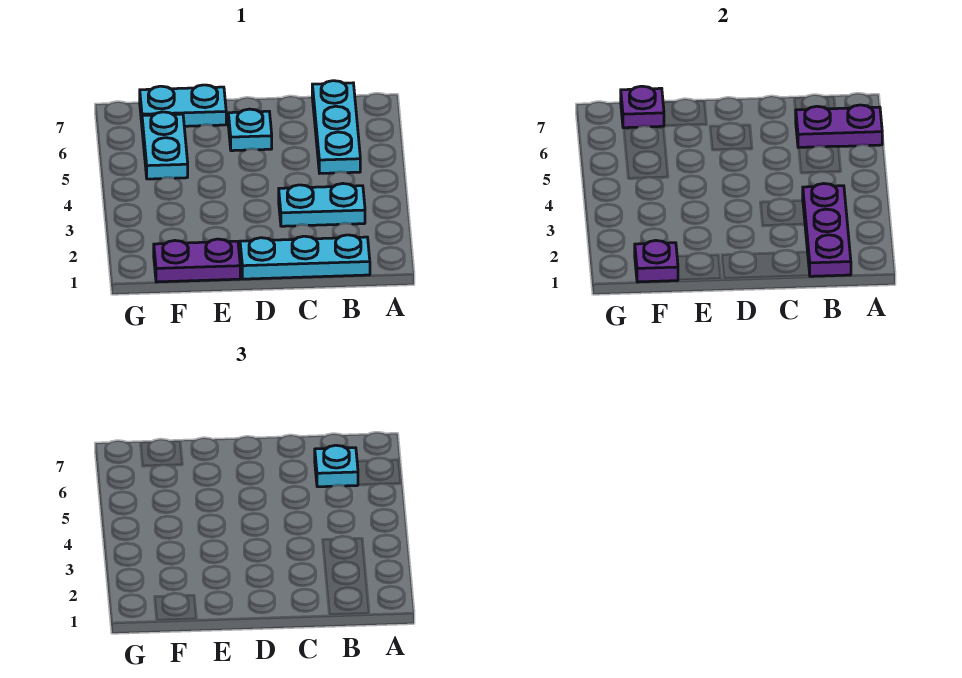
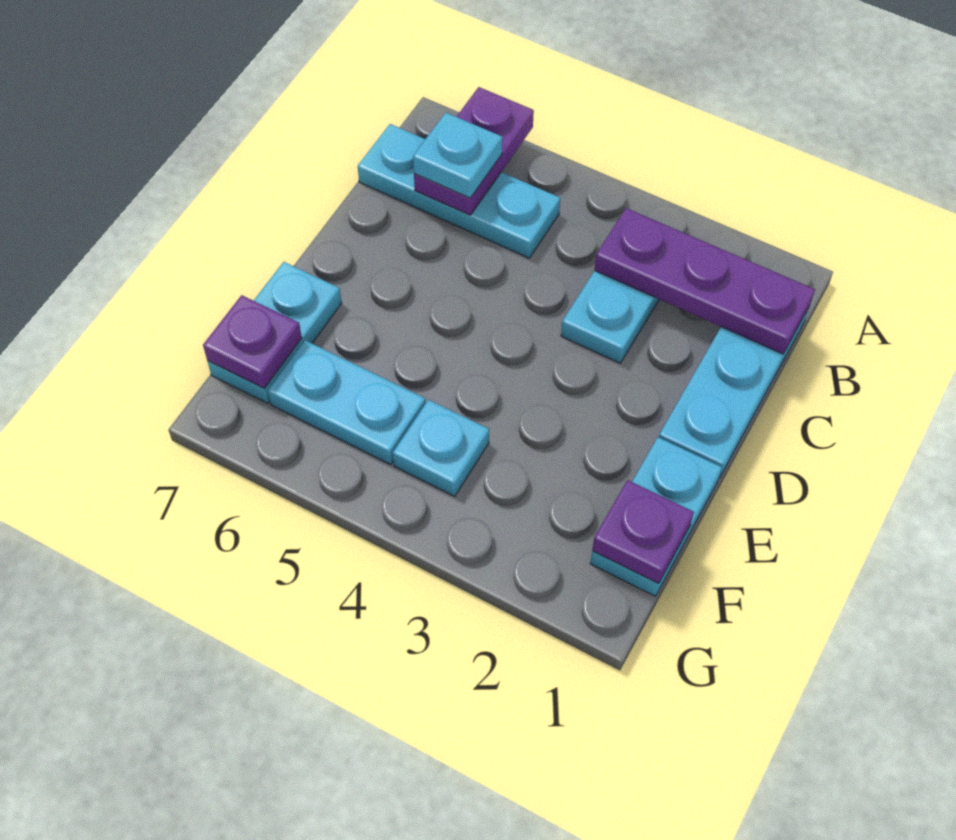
cyan plate D6 level 1 -> cyan plate F4 level 1
purple plate E1:F1 level 1 -> cyan plate E1:F1 level 1

